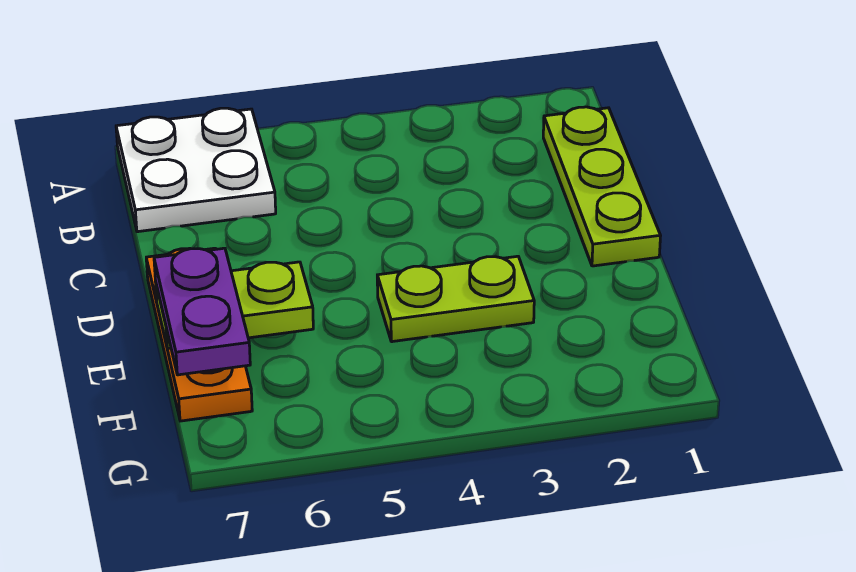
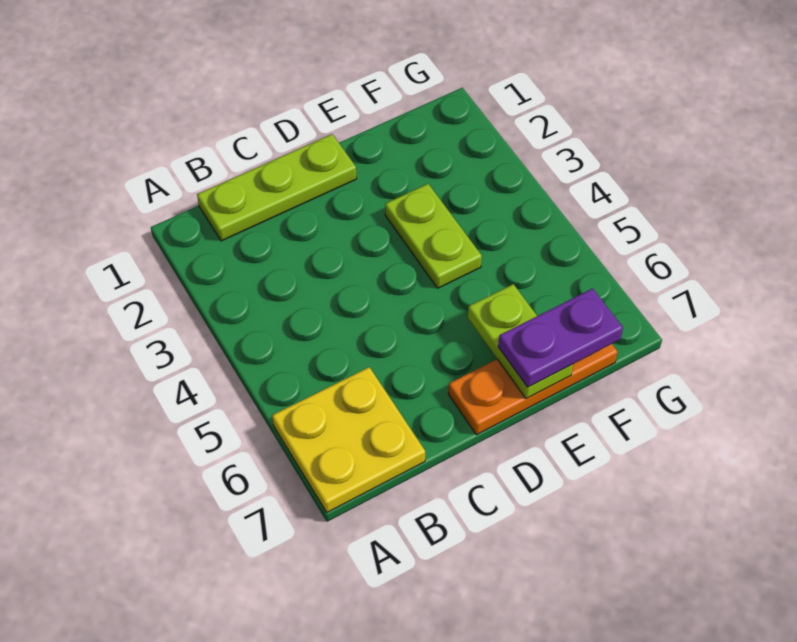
white plate A6:B7 level 1 -> yellow plate A6:B7 level 1

